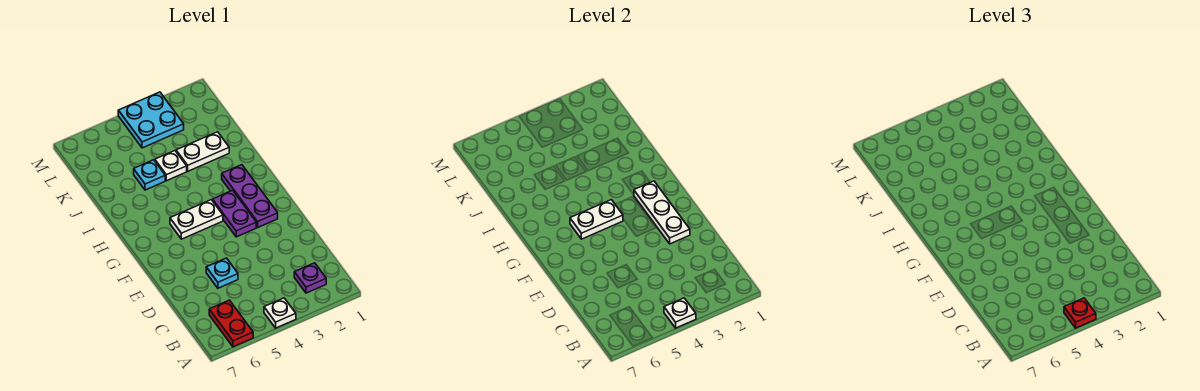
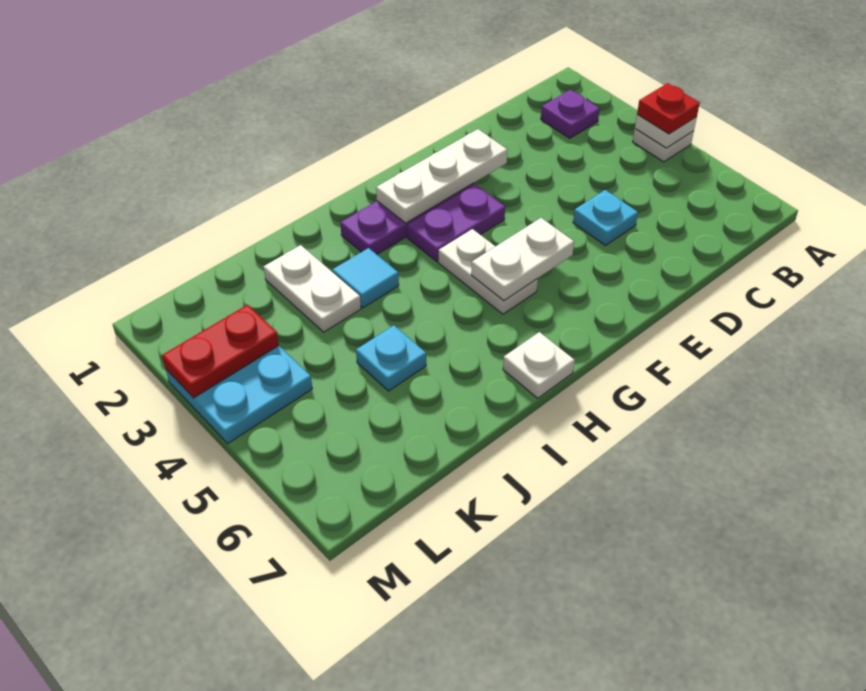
red plate A6:B6 level 1 -> red plate L3:M3 level 2
white plate G4:G5 level 2 -> white plate F5:G5 level 2
none -> cyan tile I3 level 1
white plate J4 level 1 -> white plate H7 level 1

